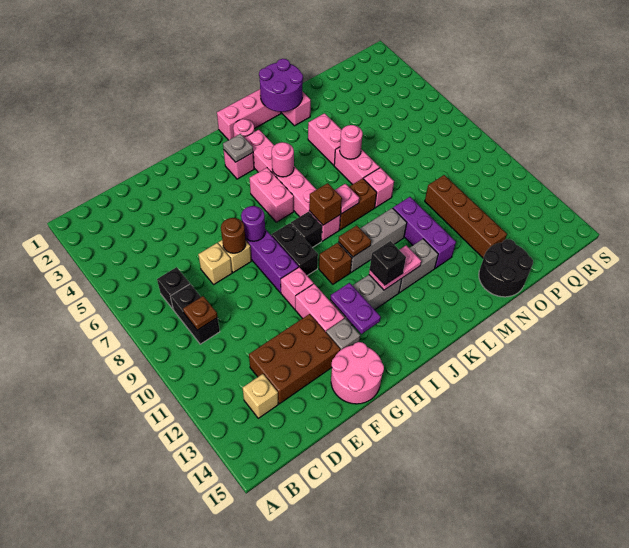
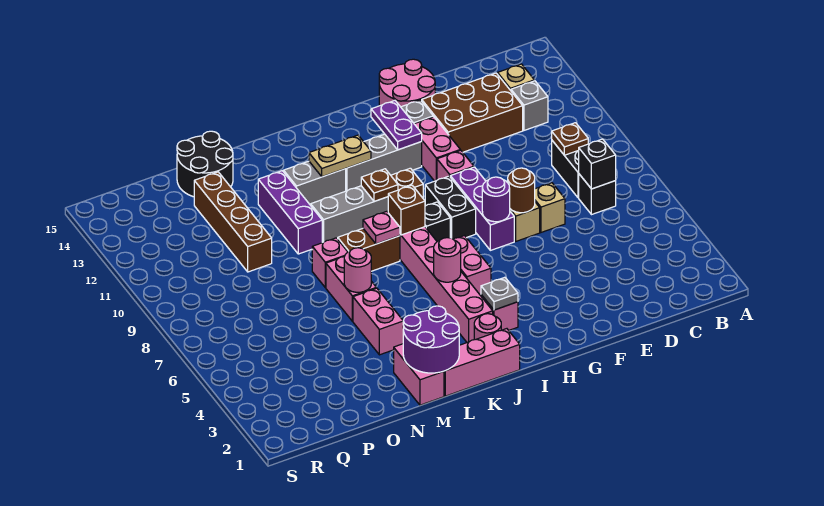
none -> grey brick C12 level 1
pink plate J12:K12 level 2 -> tan plate J12:K12 level 2
black brick J12 level 3 -> black brick C7 level 2

